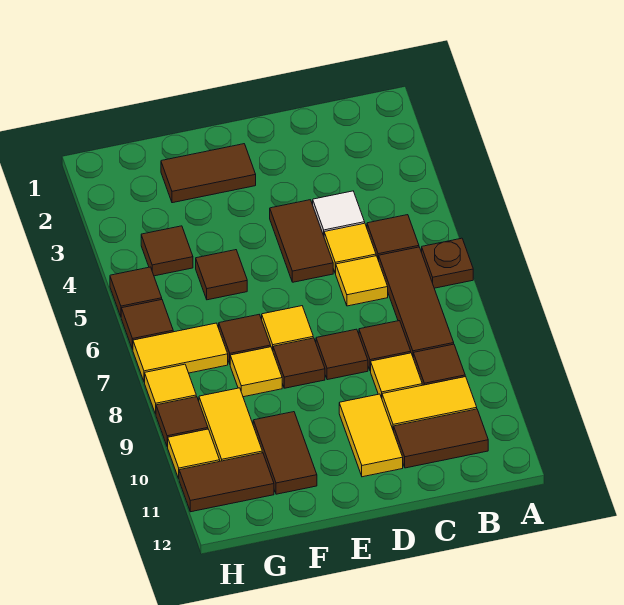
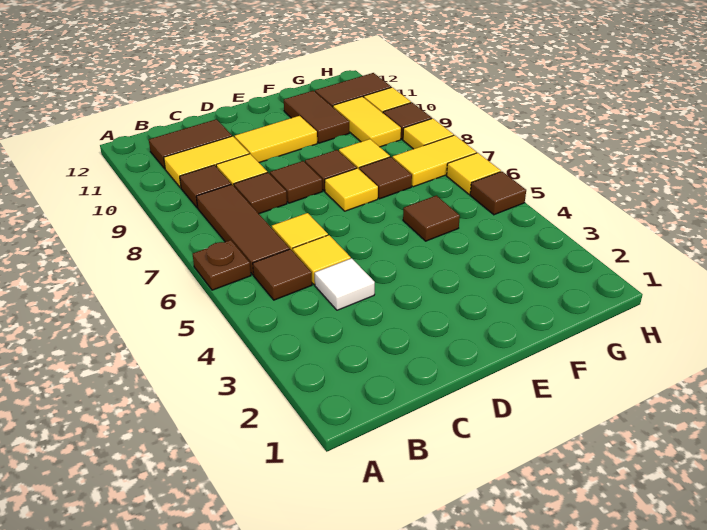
brown tile D4:D5 level 1 -> none
yellow tile D10:D11 level 1 -> yellow tile D10:E10 level 1
brown tile E2:F2 level 1 -> none
brown tile G4 level 1 -> none
brown tile H6 level 1 -> yellow tile H6 level 1

